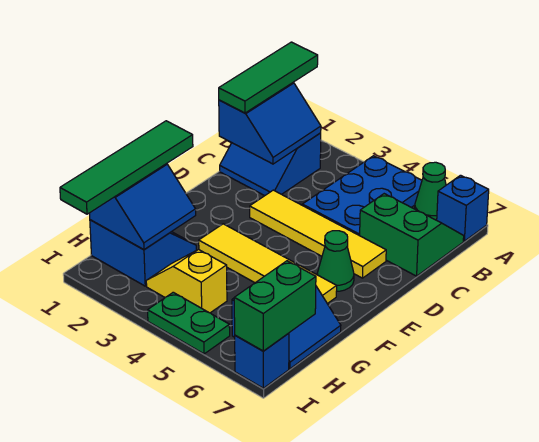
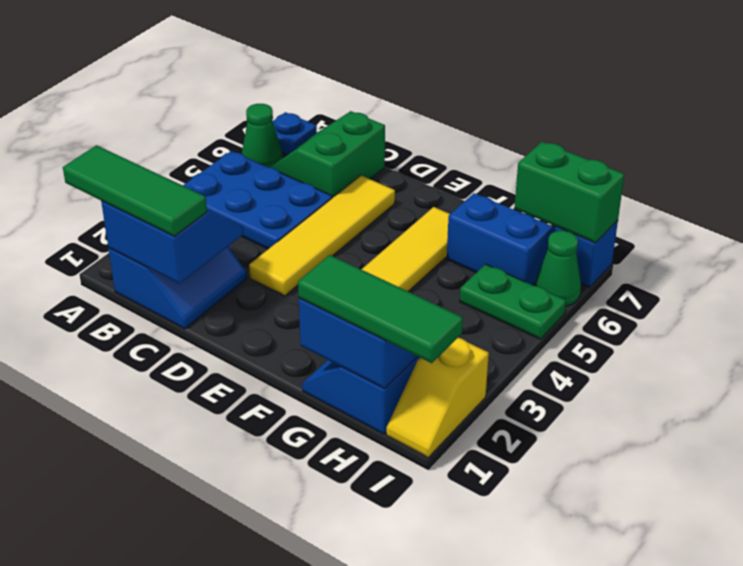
blue brick A7 level 1 -> blue plate A7 level 1
green cone E6 level 1 -> green cone I6 level 1
green tile F1:I1 level 3 -> green tile G1:I1 level 3
yellow slope H3:H4 level 1 top 4 -> yellow slope I1:I2 level 1 top 2
green plate I4:I5 level 1 -> green plate H5:I5 level 1

